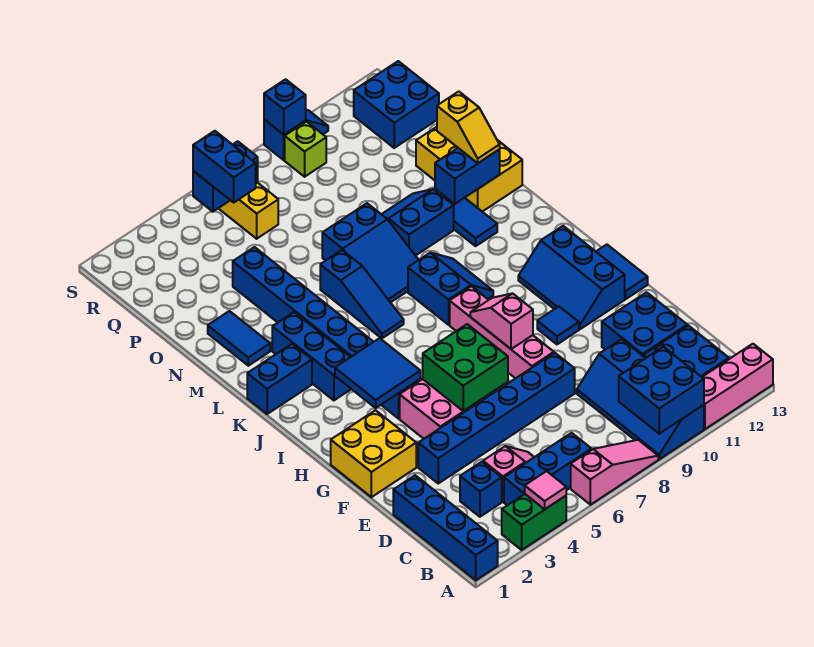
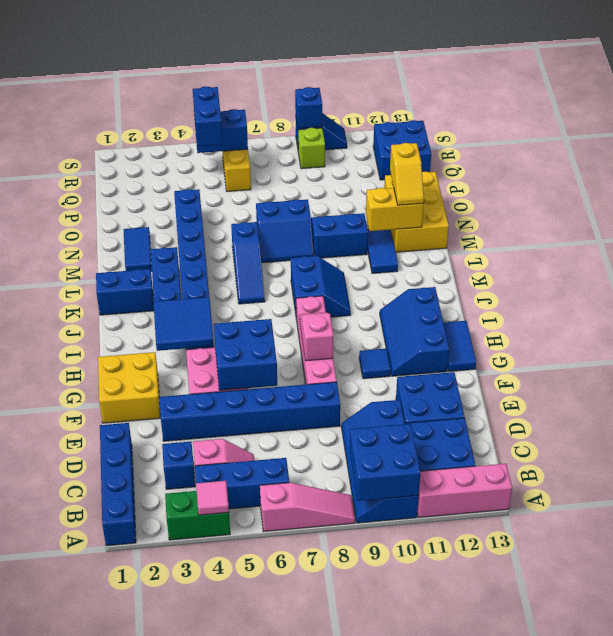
green brick F5:G6 level 2 -> blue brick F5:G6 level 2
blue slope L7:N8 level 1 top N -> blue slope M7:N8 level 1 top N
blue brick M11:M12 level 2 -> yellow brick M11:M12 level 2

